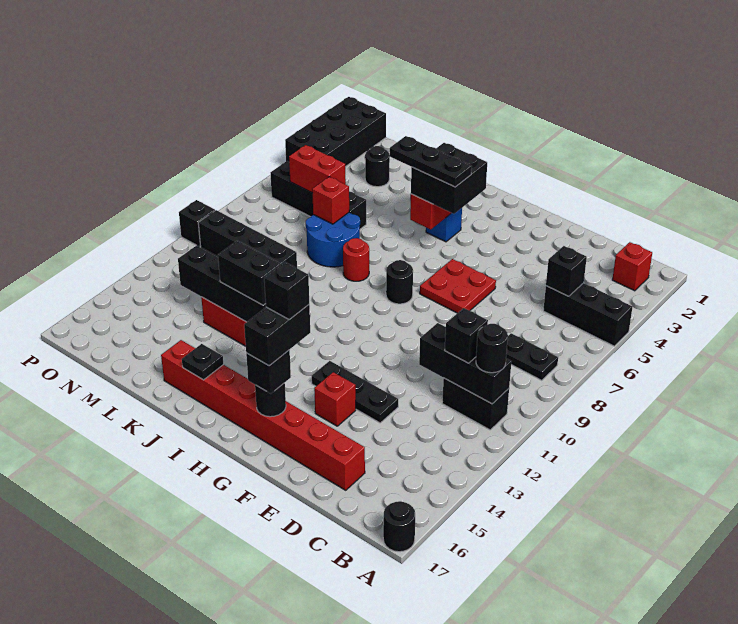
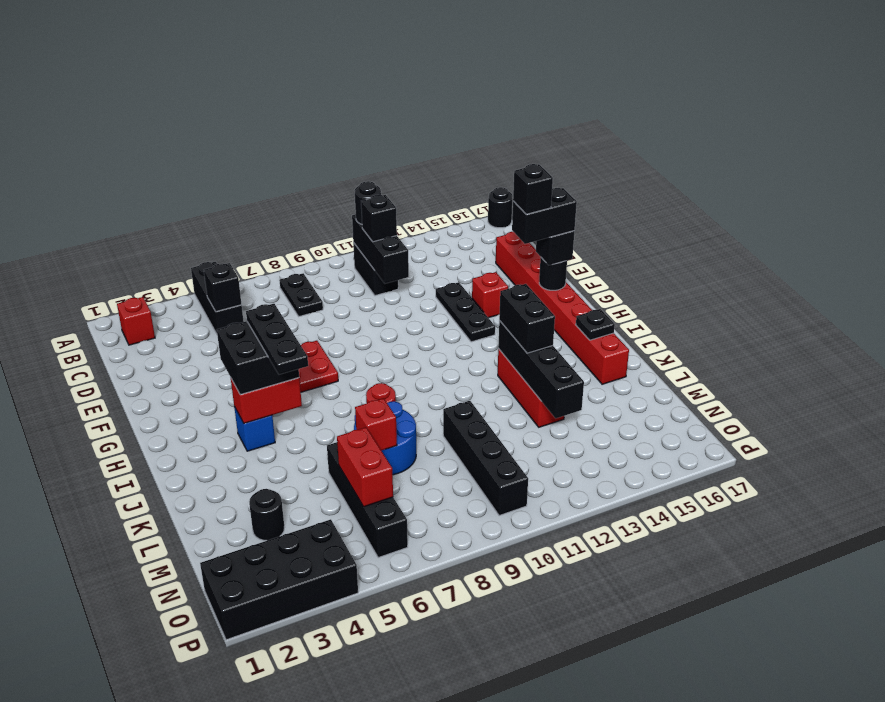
black round brick H8 level 1 -> none
black brick P10 level 1 -> none

